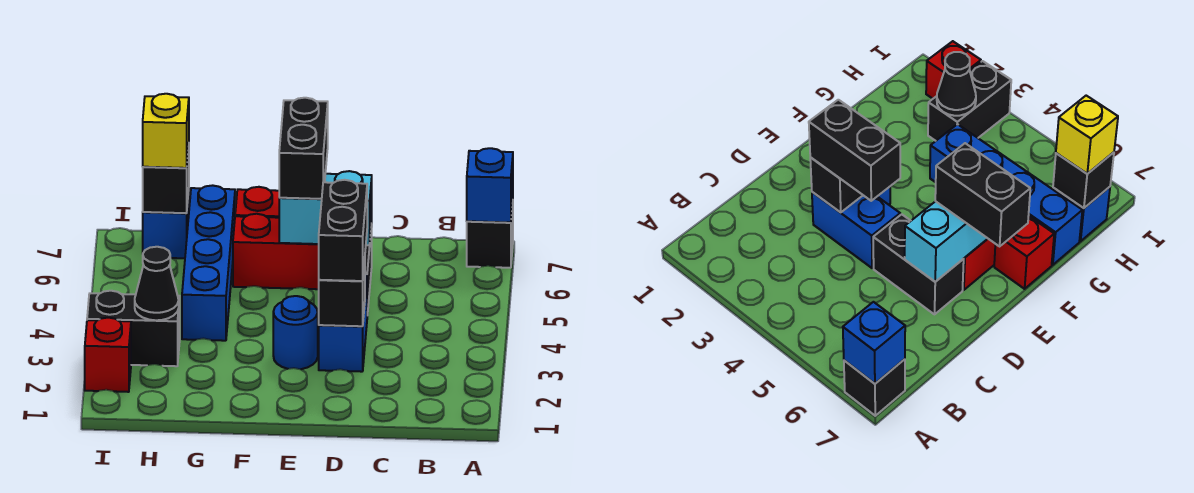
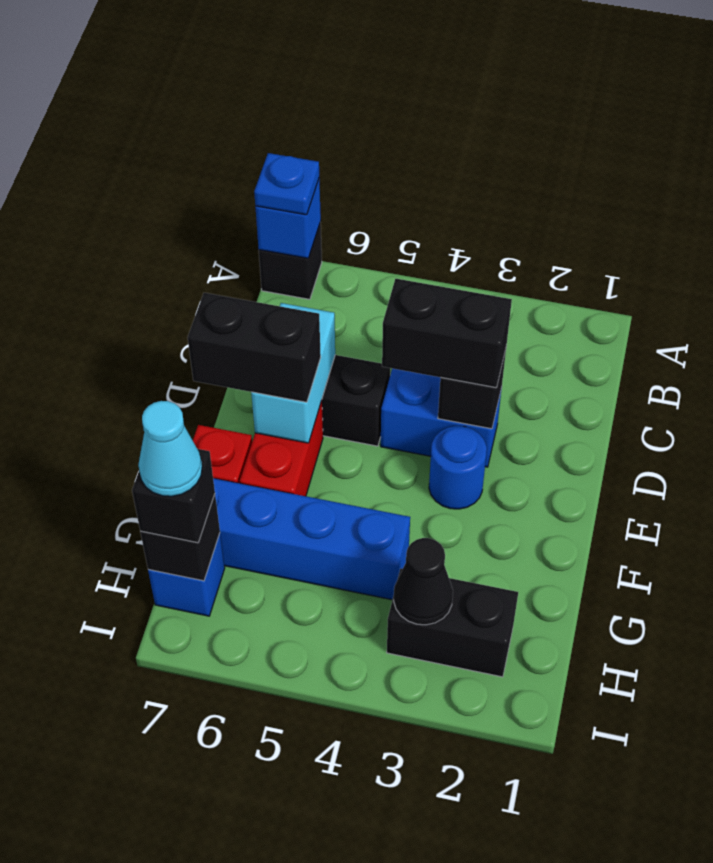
none -> blue plate A7 level 3
black brick H3:I3 level 1 -> black brick H2:H3 level 1
yellow brick H7 level 3 -> black brick H7 level 3
none -> cyan cone H7 level 4
red brick I2 level 1 -> none

